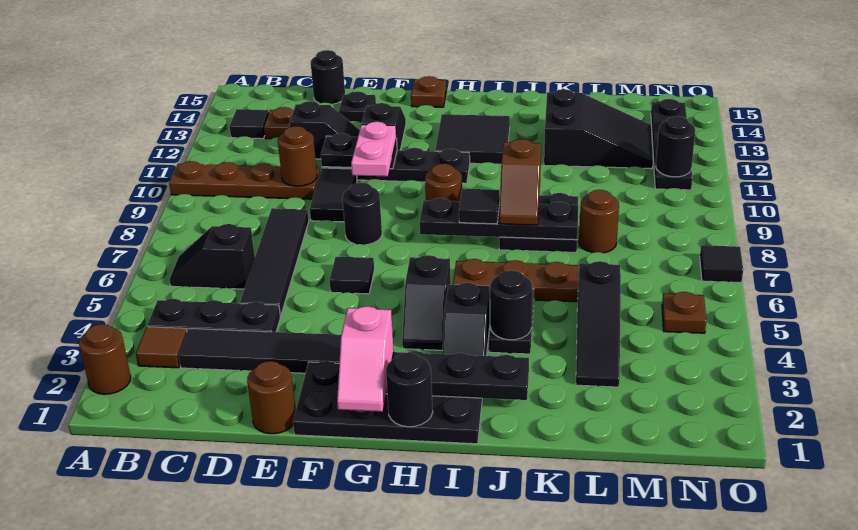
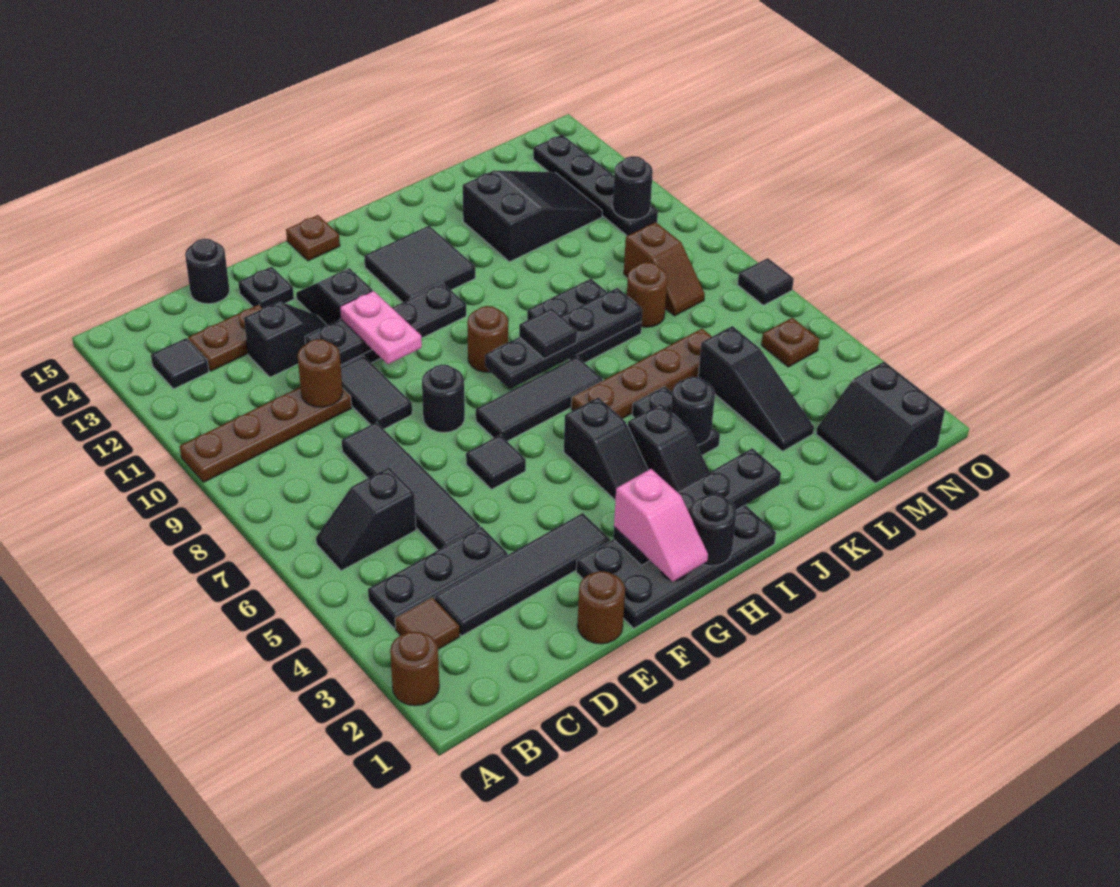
none -> black tile G7:I7 level 1
brown slope J8:J9 level 3 top 9 -> brown slope M8:M9 level 1 top 9
none -> black slope M1:N2 level 1 top N

